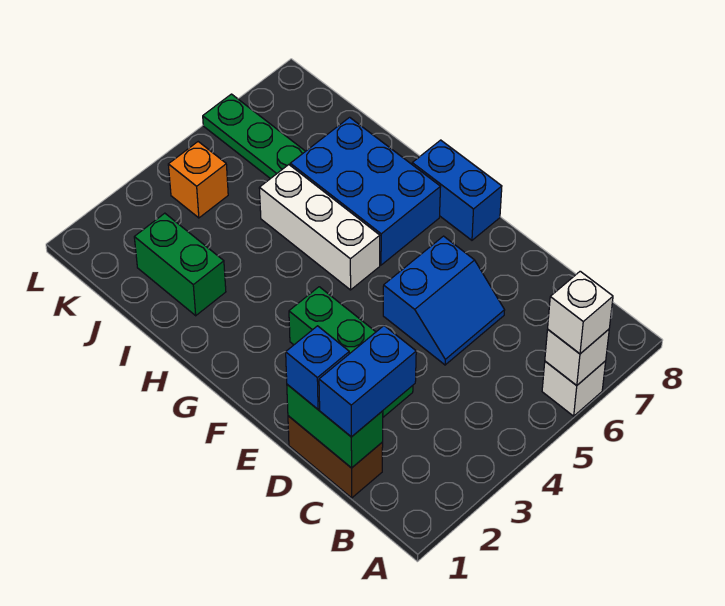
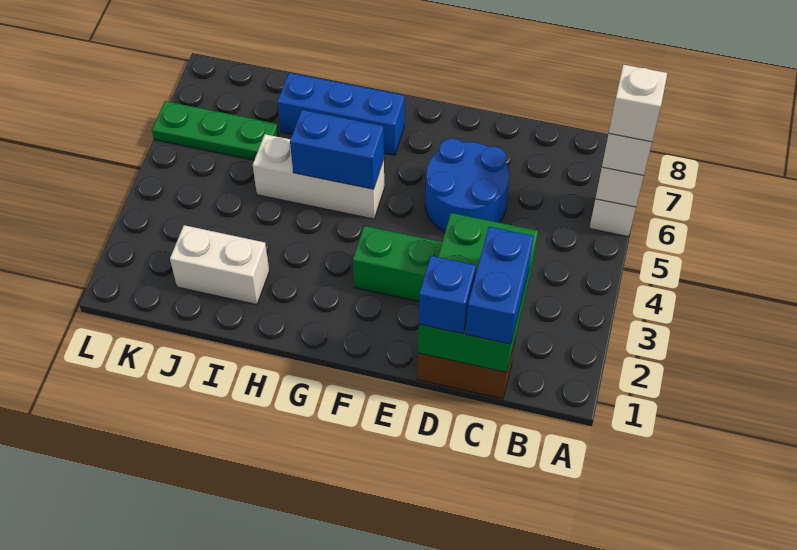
none -> white brick A6 level 4
green brick C1:D1 level 2 -> green brick C1:D3 level 2
blue slope D5:E6 level 1 top E -> blue round brick D5:E6 level 1
blue brick F8:G8 level 1 -> blue brick G5:H5 level 2
blue brick G6:I7 level 1 -> blue brick G7:I7 level 1
green brick I2:J2 level 1 -> white brick I2:J2 level 1
orange brick K4 level 1 -> none

